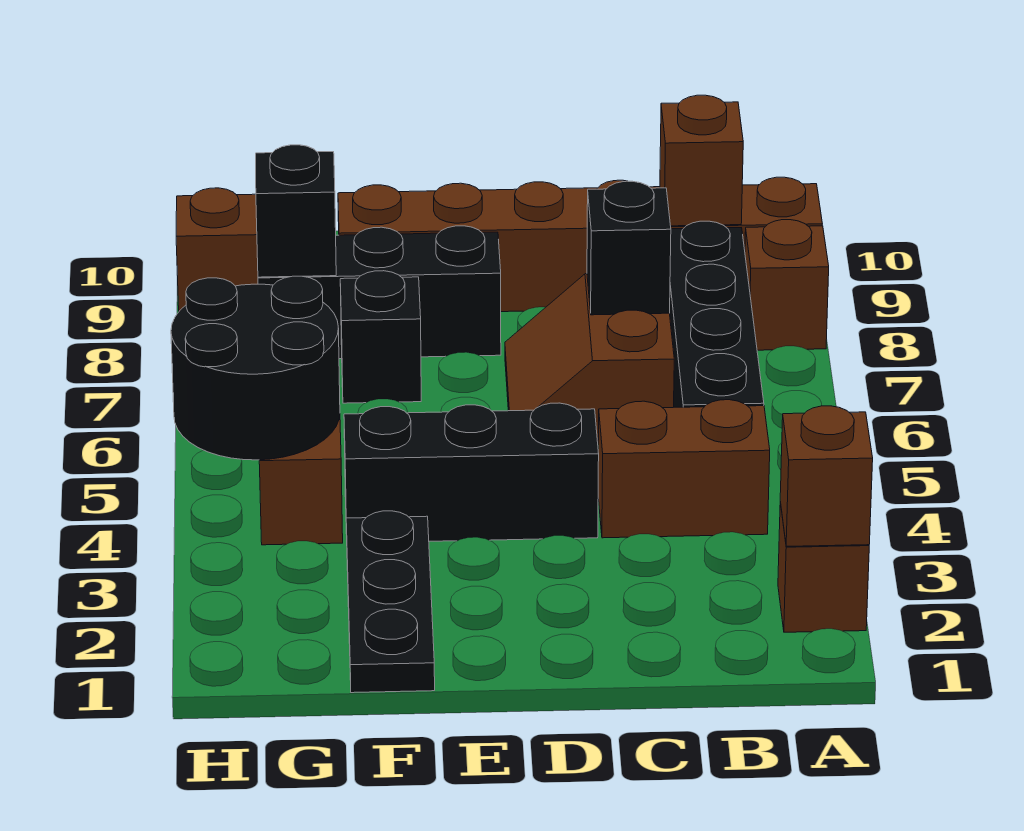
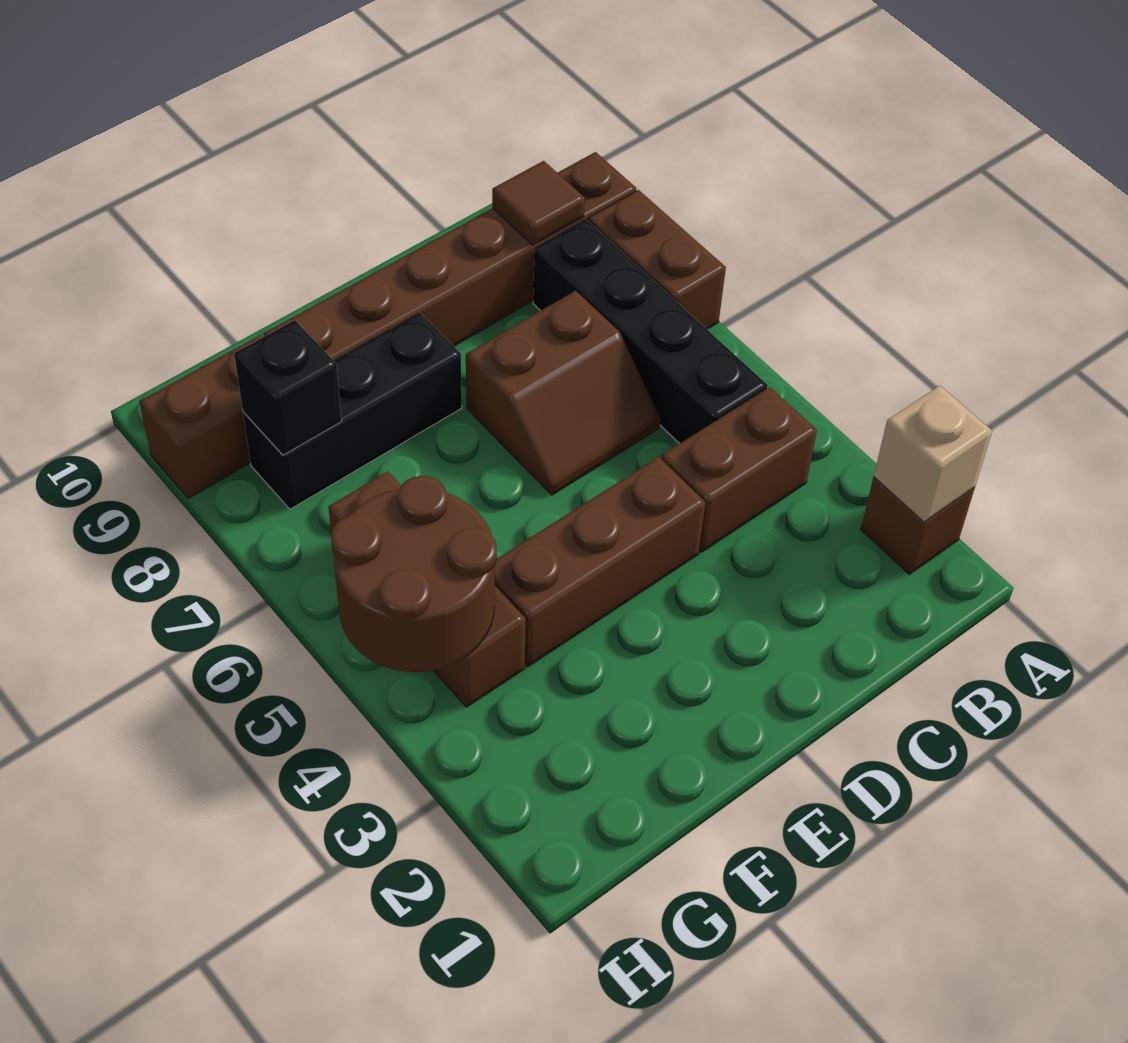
brown brick A2 level 2 -> tan brick A2 level 2
brown brick A8 level 1 -> brown brick A7:A8 level 1
brown brick B9 level 2 -> brown tile B9 level 2
brown slope C6:D7 level 1 top C -> brown slope C6:D7 level 1 top 7
black brick C7 level 2 -> none
black brick D4:F4 level 1 -> brown brick D4:F4 level 1
black plate F1:F3 level 1 -> none
black brick F7 level 1 -> none
black round brick G4:H5 level 2 -> brown round brick G4:H5 level 2

